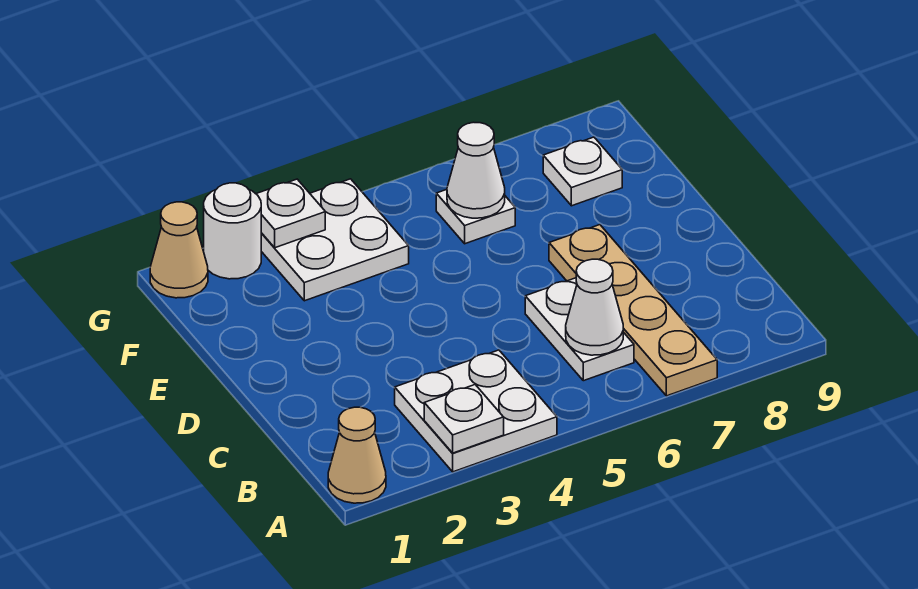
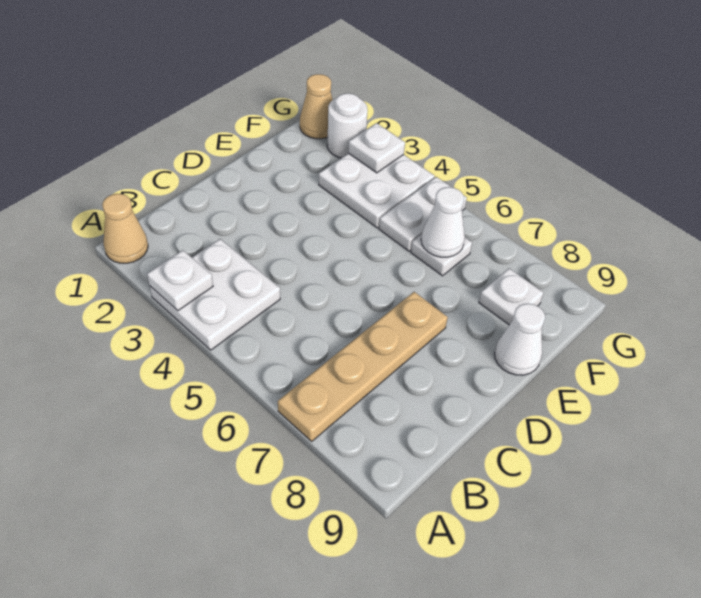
white plate B6:C6 level 1 -> white plate F5:G5 level 1
white cone B6 level 2 -> white cone E9 level 1

